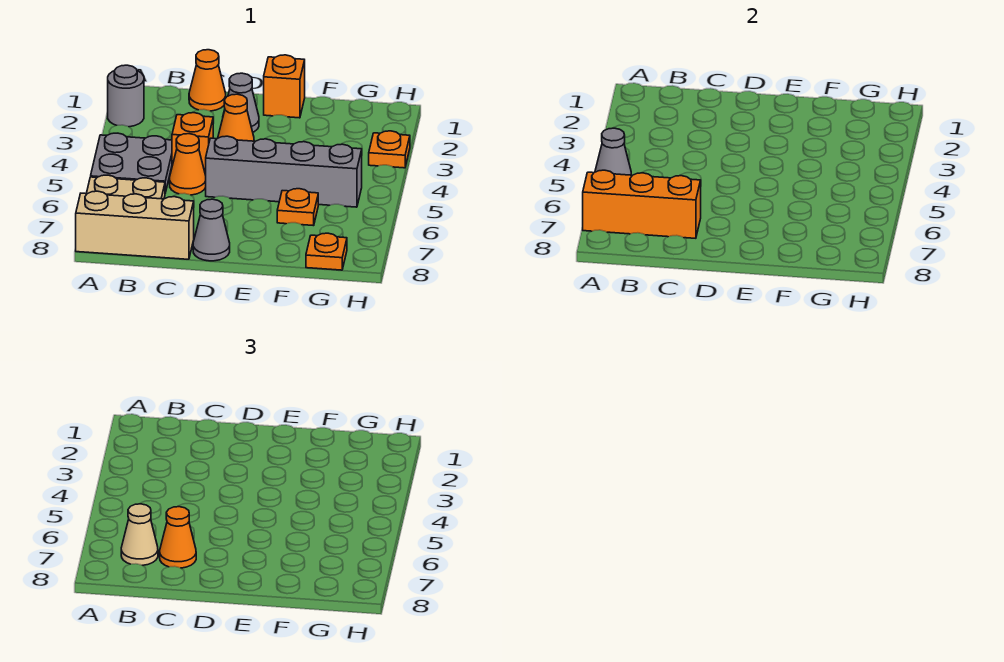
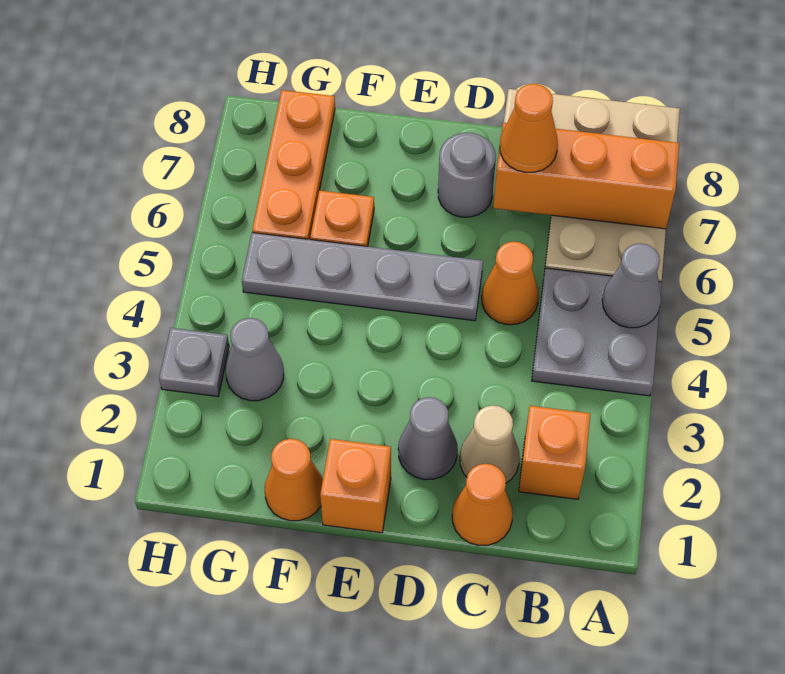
grey round brick A2 level 1 -> grey round brick D7 level 1
tan cone B7 level 3 -> tan cone C2 level 1
orange brick C4 level 1 -> orange brick B2 level 1
orange cone D3 level 1 -> orange cone F1 level 1
grey brick D5:G5 level 1 -> grey plate D5:G5 level 1
grey cone D8 level 1 -> grey cone G3 level 1
orange plate G8 level 1 -> orange plate G6:G8 level 1
orange plate H3 level 1 -> grey plate H3 level 1

